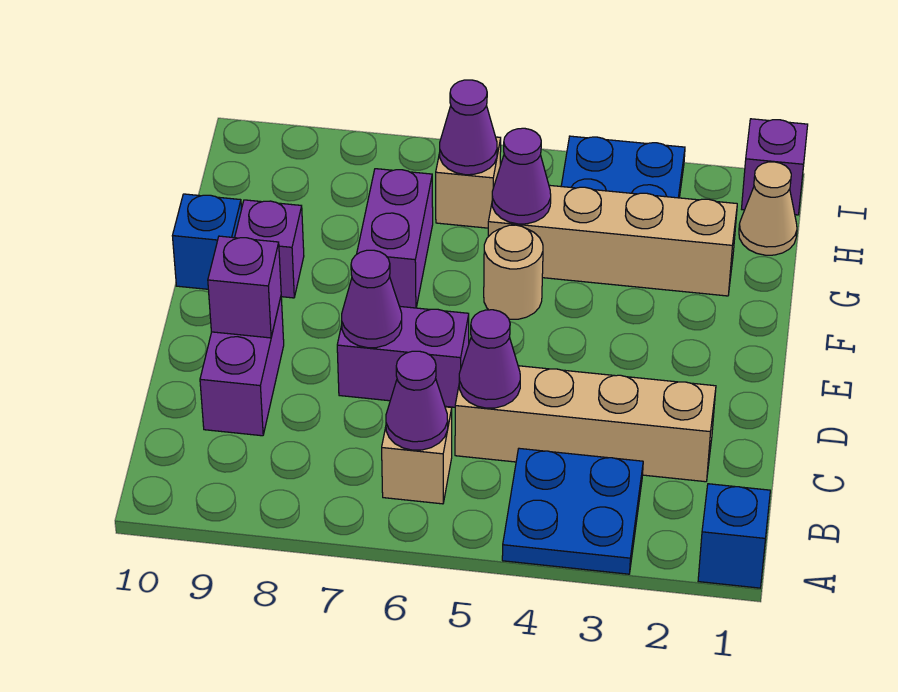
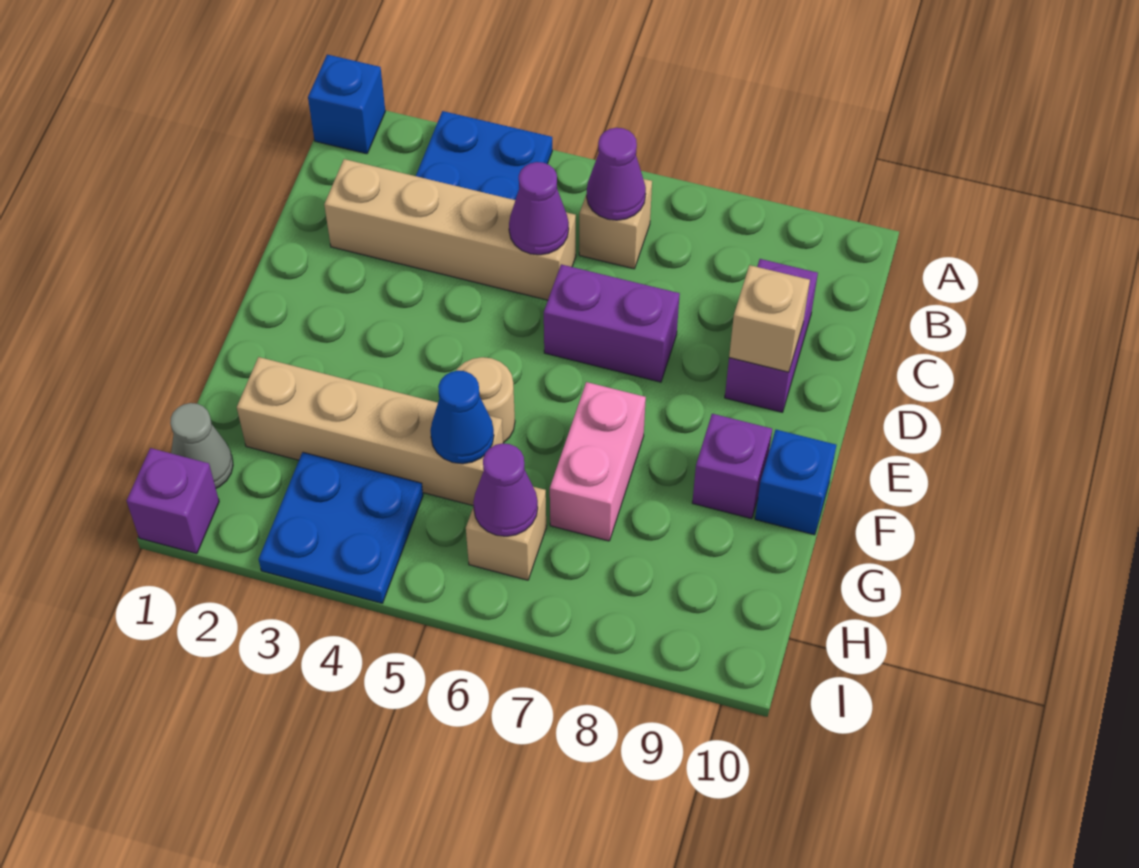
purple cone D7 level 2 -> none
purple brick D9 level 2 -> tan brick D9 level 2
purple brick F7:G7 level 1 -> pink brick F7:G7 level 1
purple cone G5 level 2 -> blue cone G5 level 2
tan cone H1 level 1 -> grey cone H1 level 1

